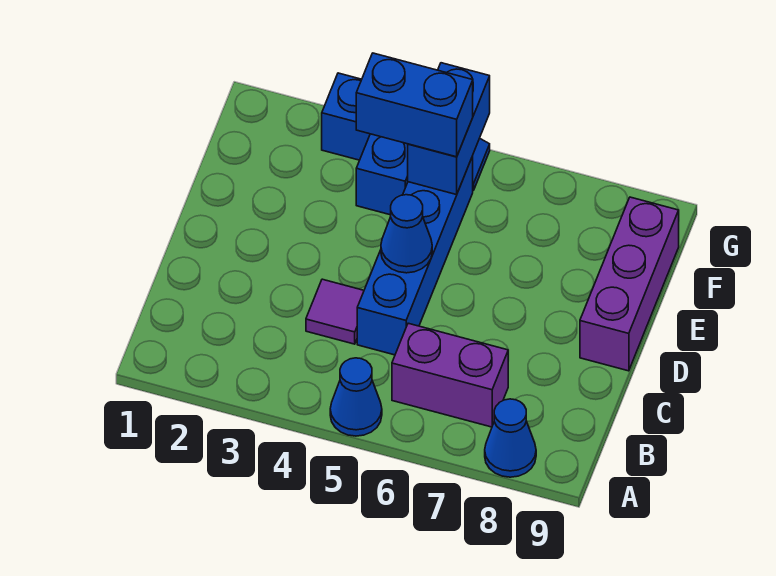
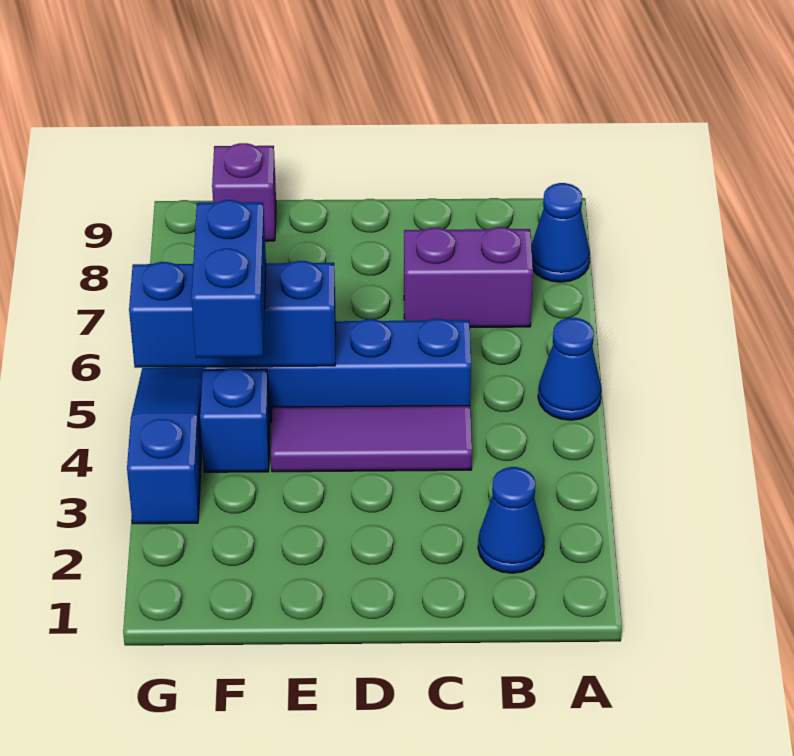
purple brick B6:B7 level 1 -> purple brick B7:C7 level 1
purple tile C4 level 1 -> purple tile C4:E4 level 1
blue cone D5 level 2 -> blue cone B2 level 1
purple brick D9:F9 level 1 -> purple brick F9 level 1
blue brick F5:G5 level 2 -> blue brick E5:G5 level 2

